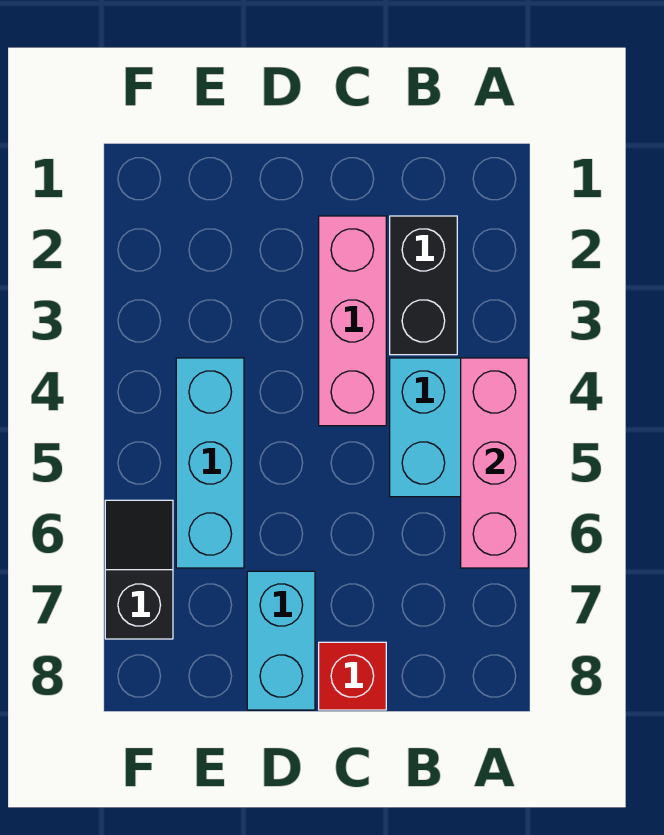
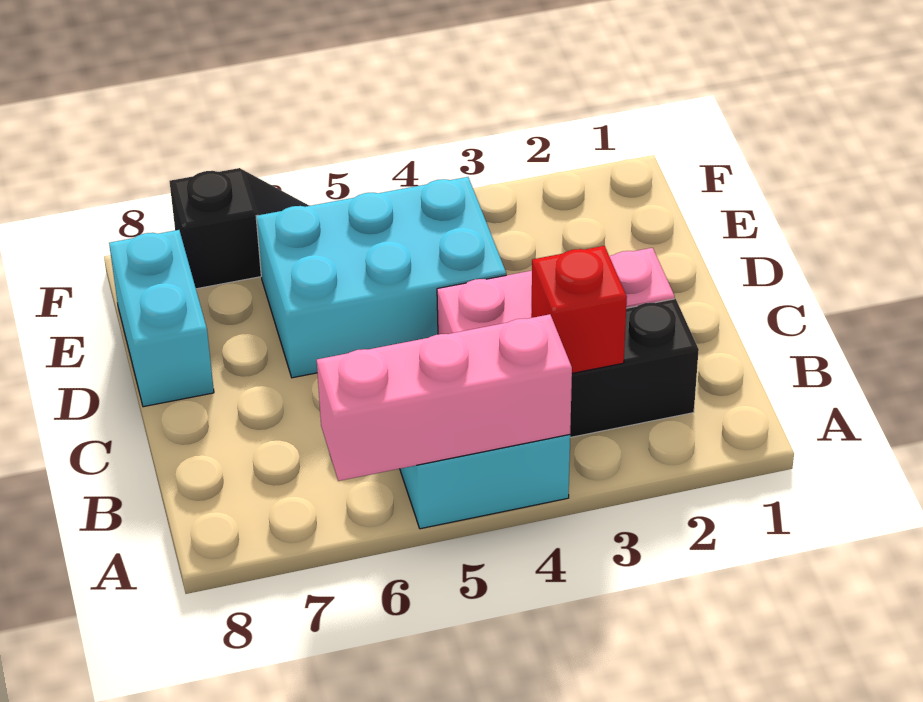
red brick C8 level 1 -> red brick B3 level 2
cyan brick D7:D8 level 1 -> cyan brick D8:E8 level 1
cyan brick E4:E6 level 1 -> cyan brick D4:E6 level 1

